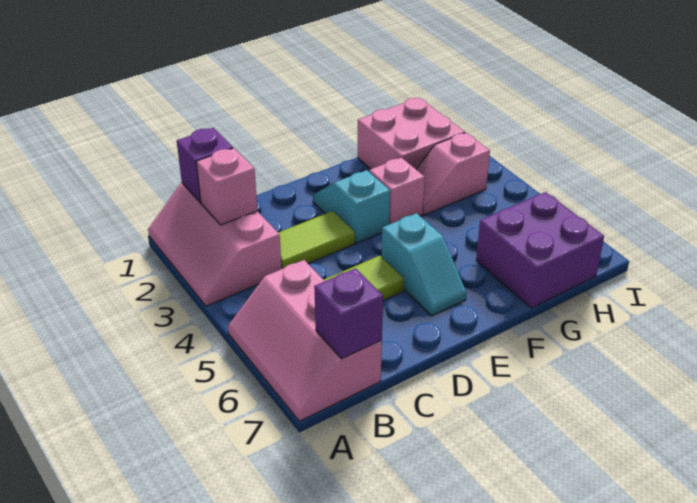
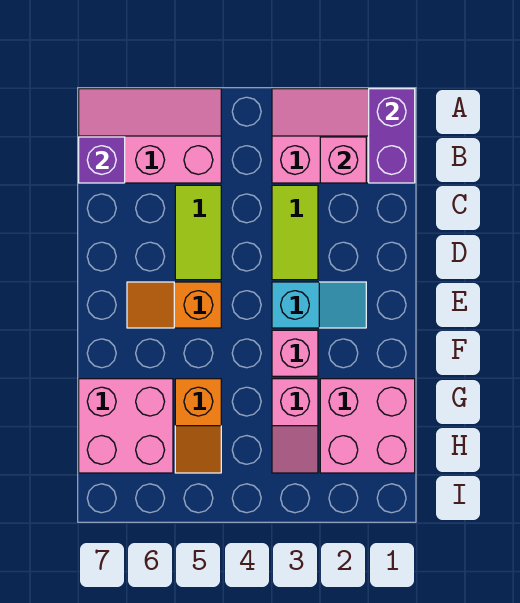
purple brick B1 level 2 -> purple brick A1:B1 level 2
cyan slope E5:E6 level 1 top 5 -> orange slope E5:E6 level 1 top 5
pink slope G3:H3 level 1 top H -> pink slope G3:H3 level 1 top G
none -> orange slope G5:H5 level 1 top G
purple brick G6:H7 level 1 -> pink brick G6:H7 level 1

